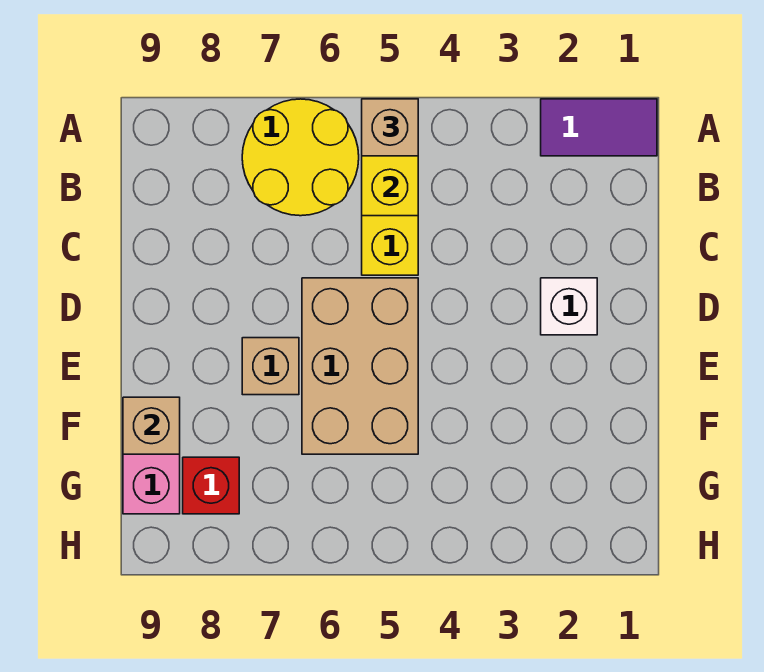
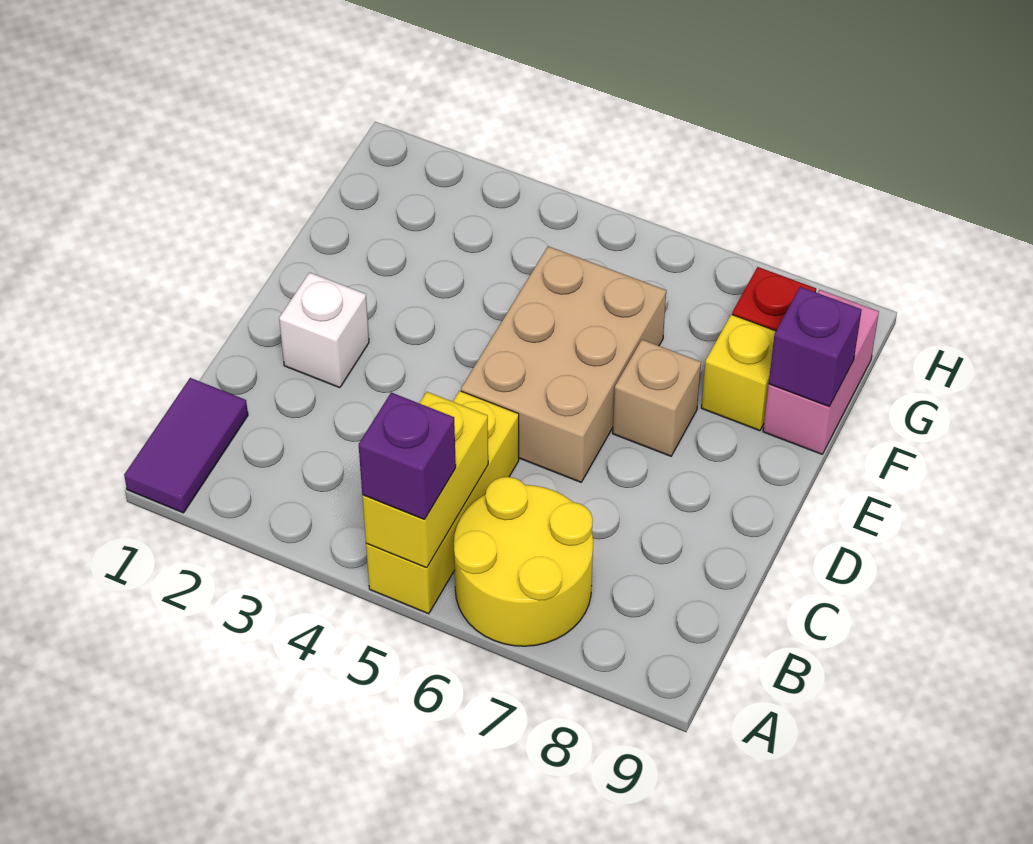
purple tile A1:A2 level 1 -> purple tile A1:B1 level 1
tan brick A5 level 3 -> purple brick A5 level 3
none -> yellow brick F8 level 1
tan brick F9 level 2 -> purple brick F9 level 2

